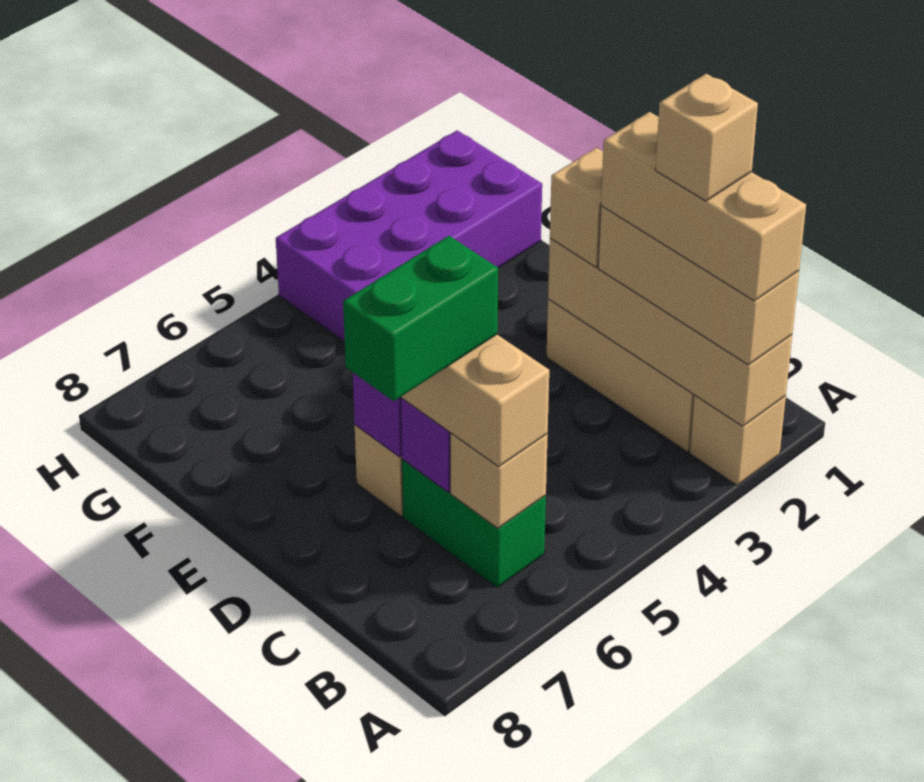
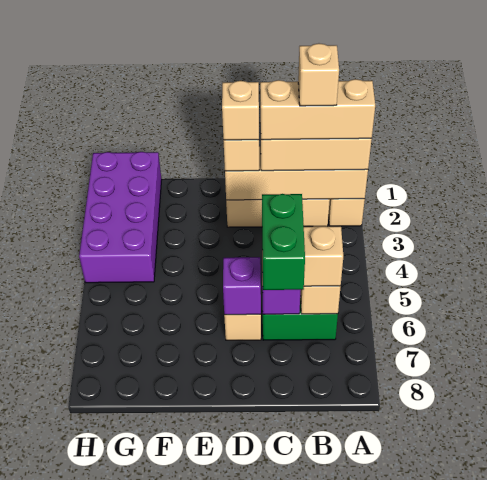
none -> tan brick D2 level 4

